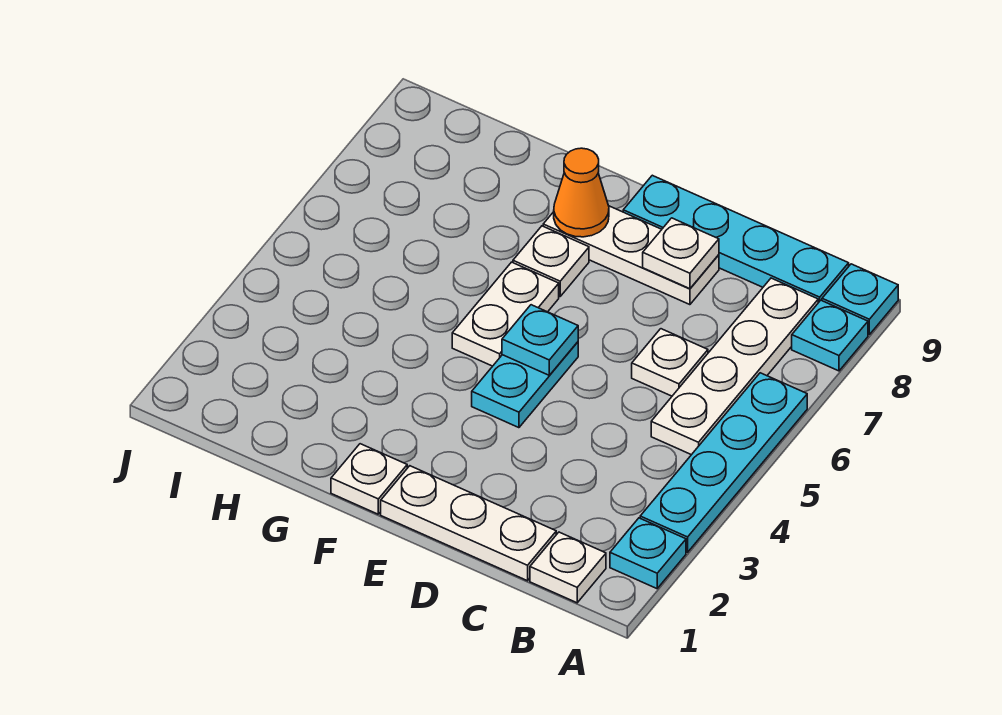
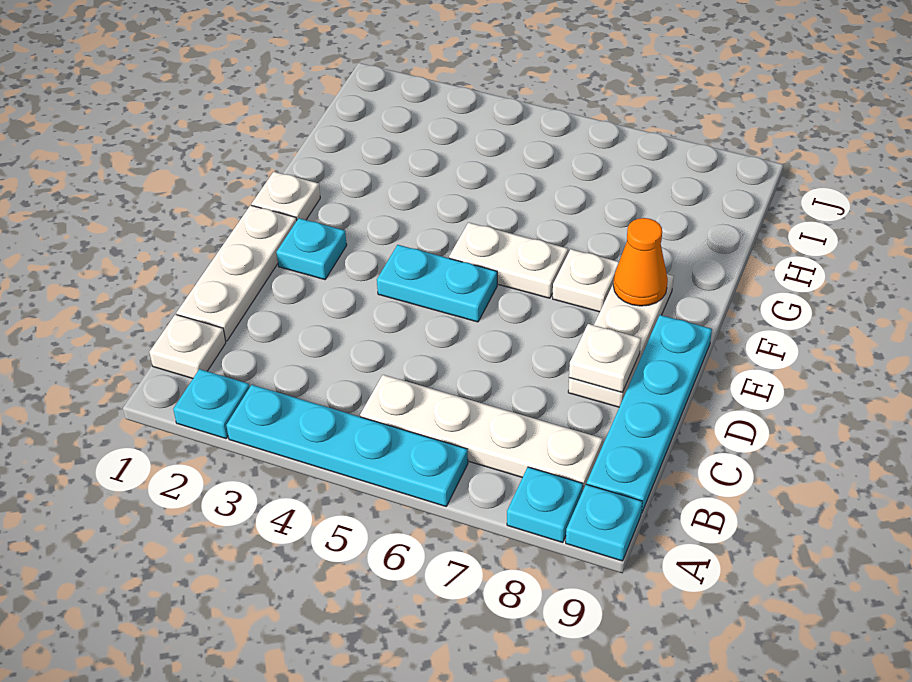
white plate C6 level 1 -> none
cyan plate E5 level 2 -> cyan plate E2 level 1

